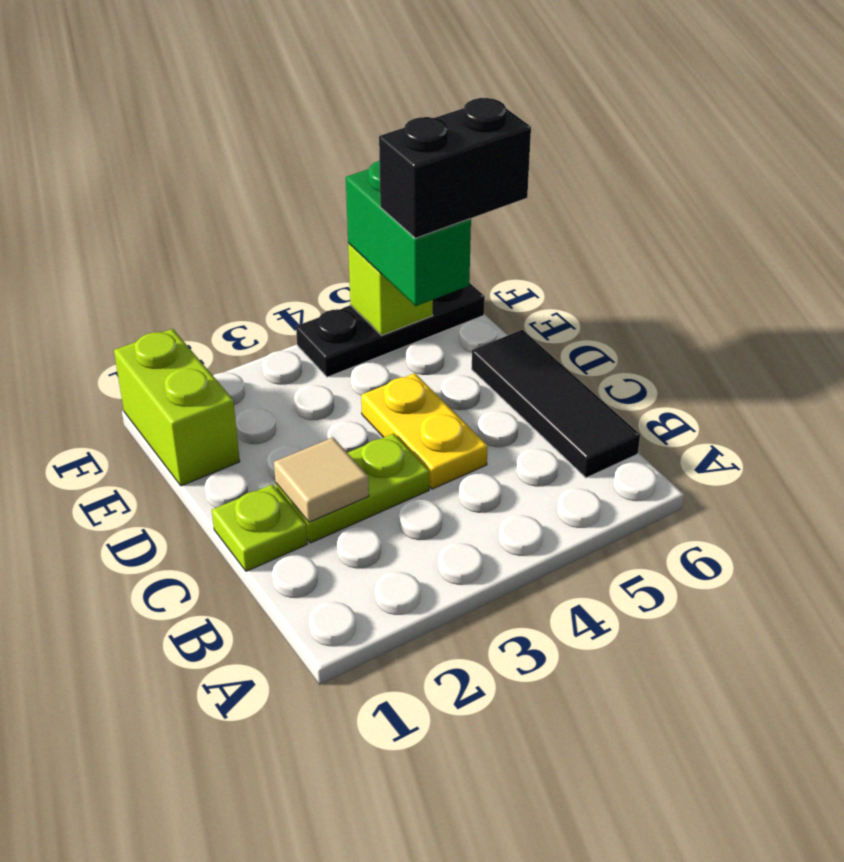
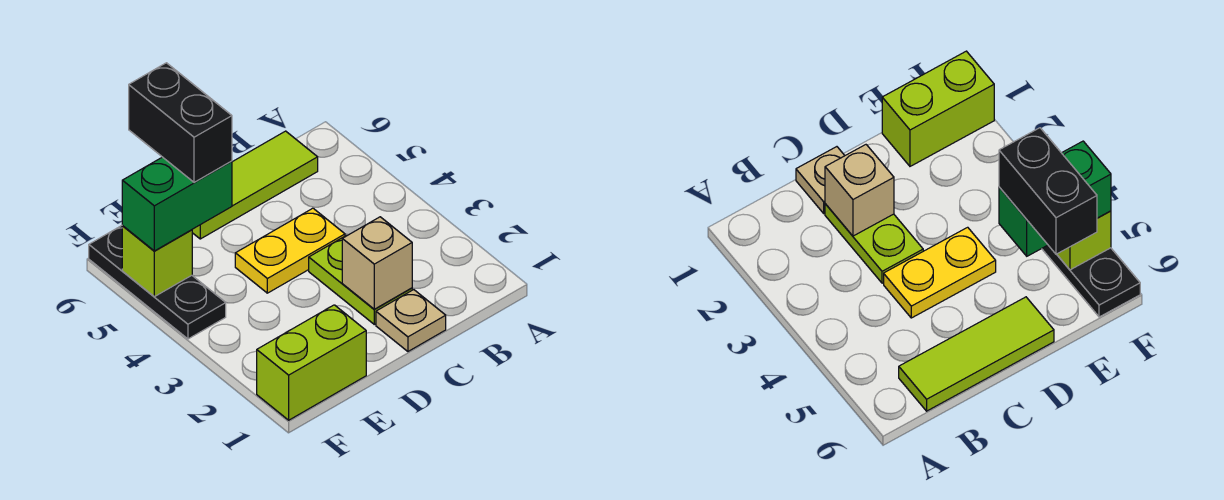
black tile B6:D6 level 1 -> lime tile B6:D6 level 1
lime plate C1 level 1 -> tan plate C1 level 1
tan tile C2 level 2 -> tan brick C2 level 2

